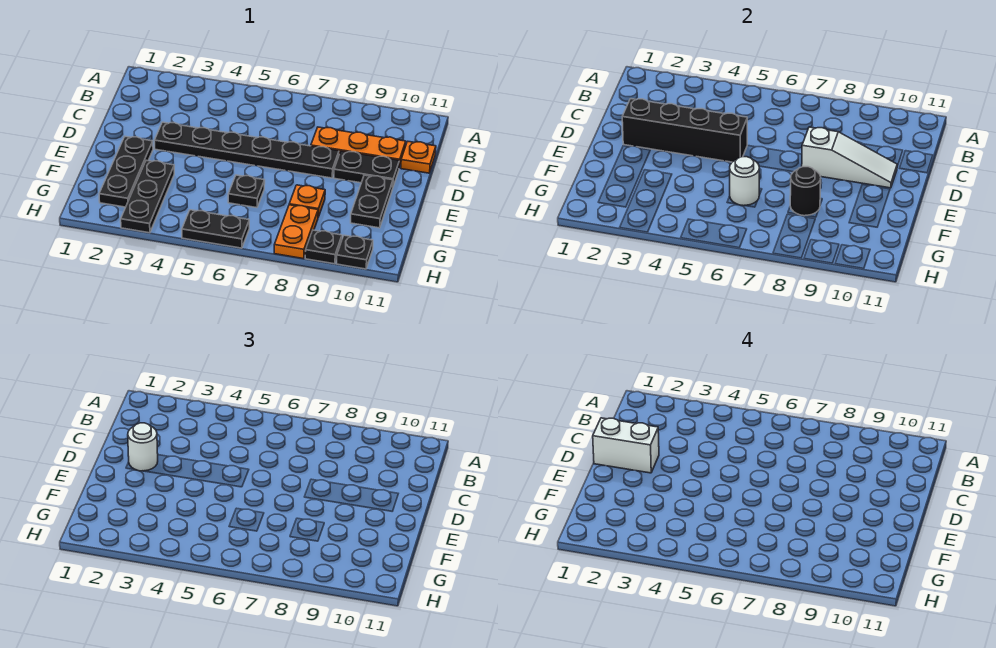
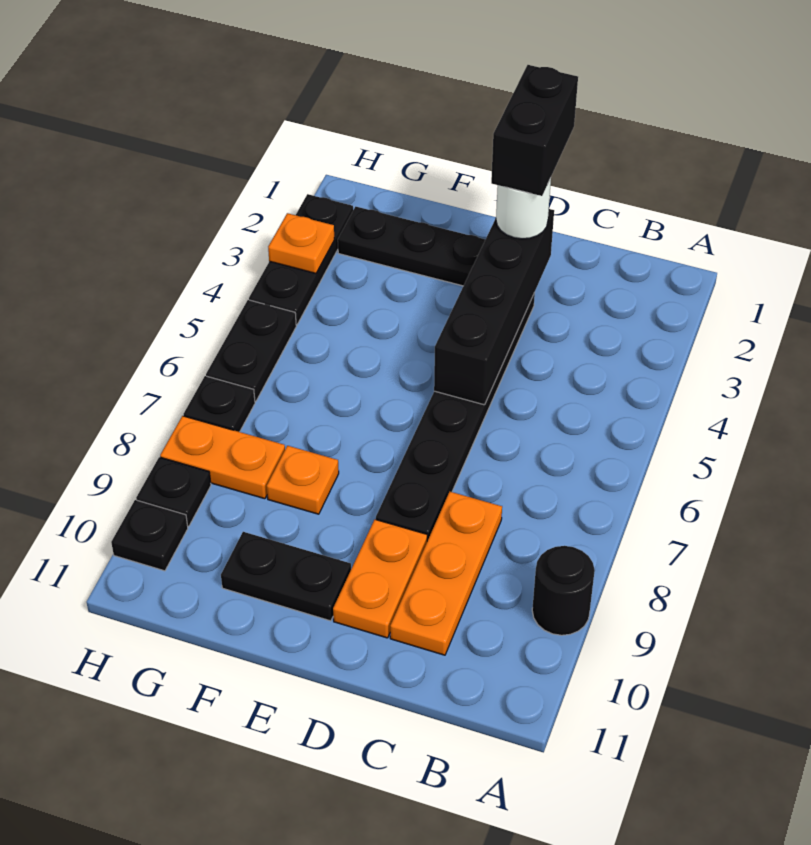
orange plate C11 level 1 -> orange plate H3 level 2
white brick D1:D2 level 4 -> black brick D1:D2 level 4
white slope D8:D10 level 2 top 8 -> none
black plate D9:D10 level 1 -> orange plate D9:D10 level 1
black plate F3:H3 level 1 -> black plate H2:H4 level 1
black plate F6 level 1 -> black plate H7 level 1
white round brick F6 level 2 -> none
black round brick F8 level 2 -> black round brick A9 level 1

